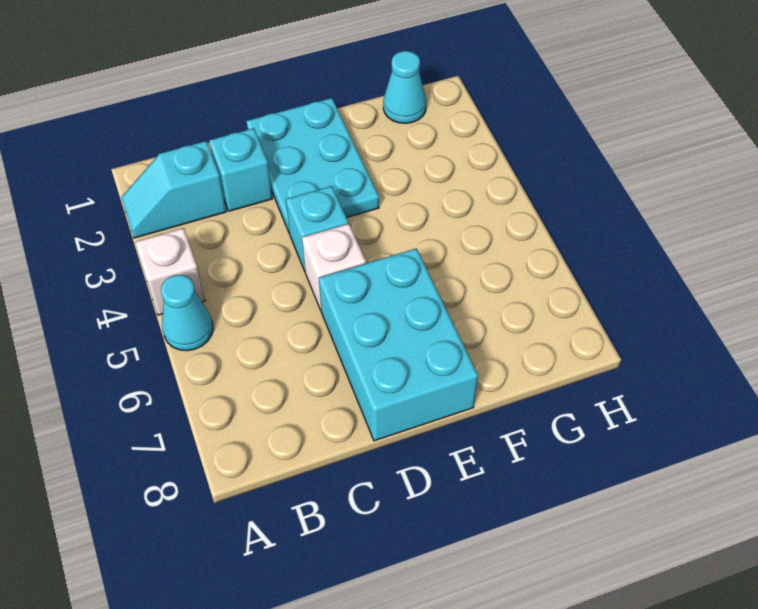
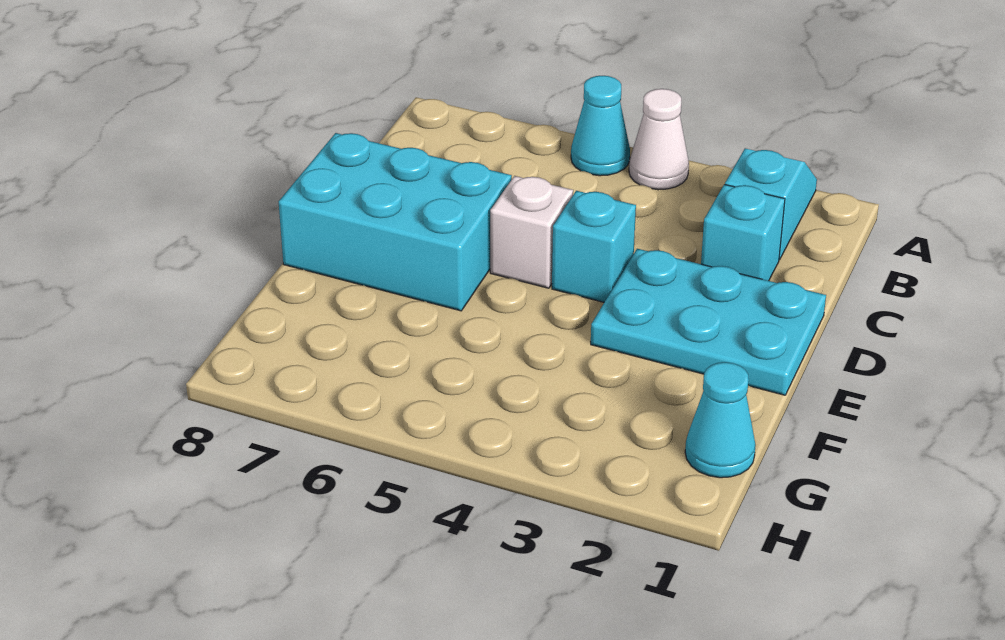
white brick A4 level 1 -> white cone A4 level 1

